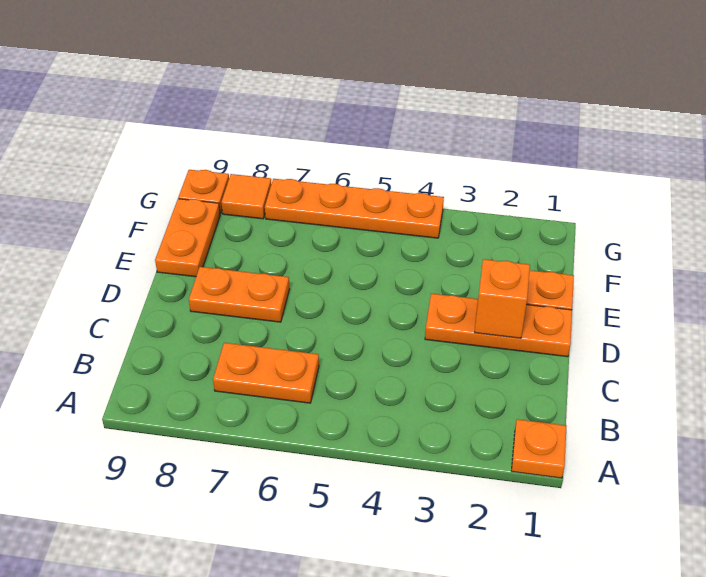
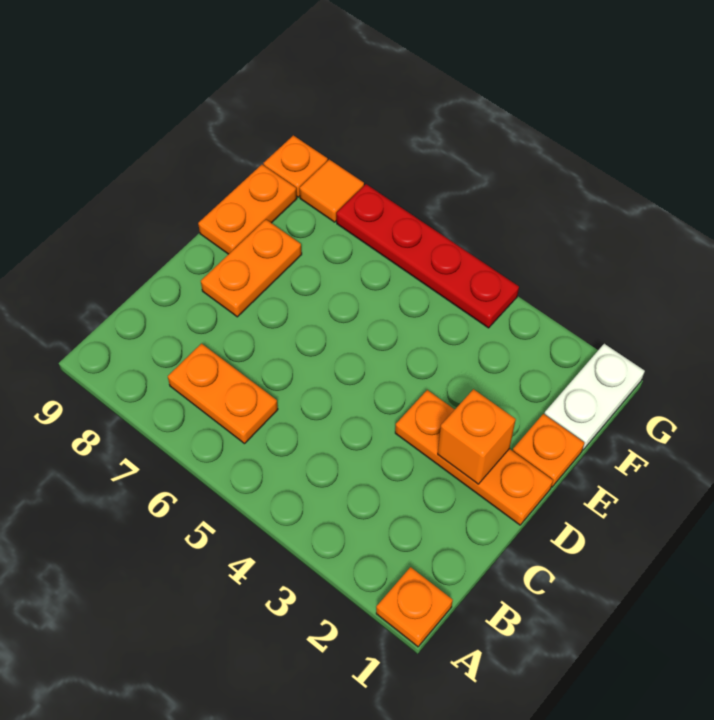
orange plate D7:D8 level 1 -> orange plate D8:E8 level 1
none -> white plate F1:G1 level 1
orange plate G4:G7 level 1 -> red plate G4:G7 level 1

